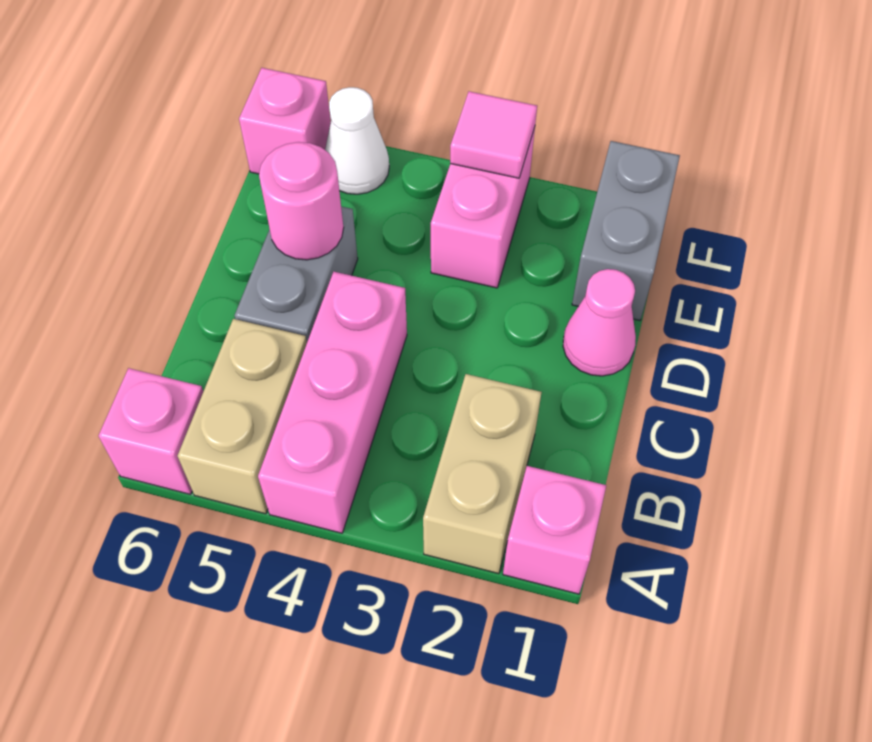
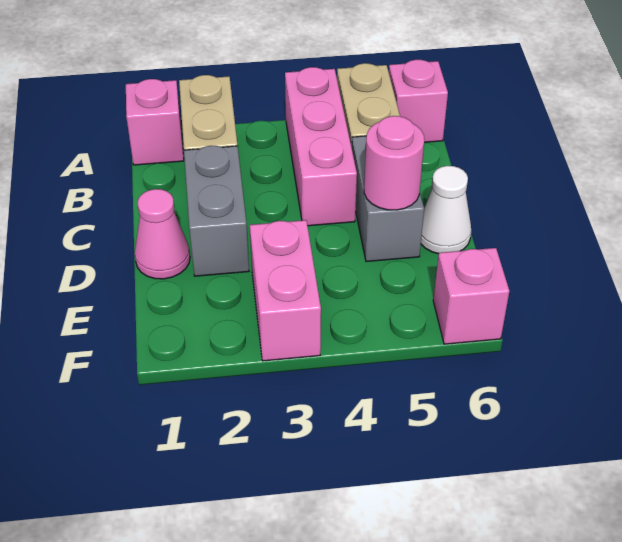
grey brick E1:F1 level 1 -> grey brick C2:D2 level 1
pink tile F3 level 2 -> none
white cone F5 level 1 -> white cone D6 level 1

